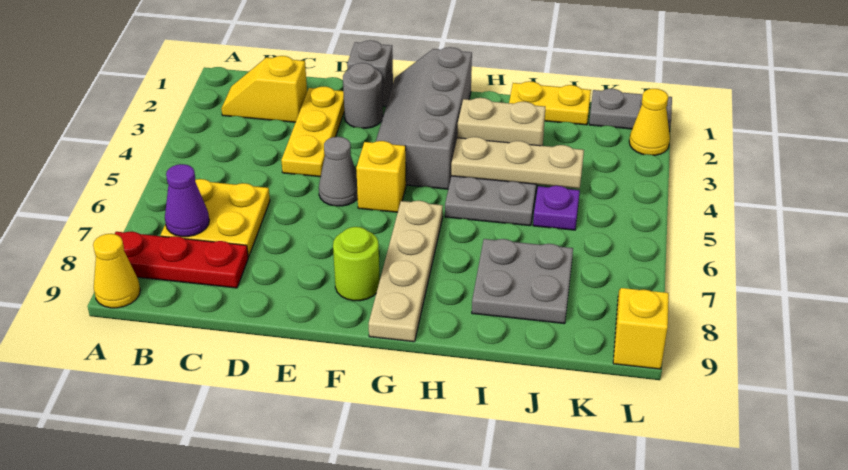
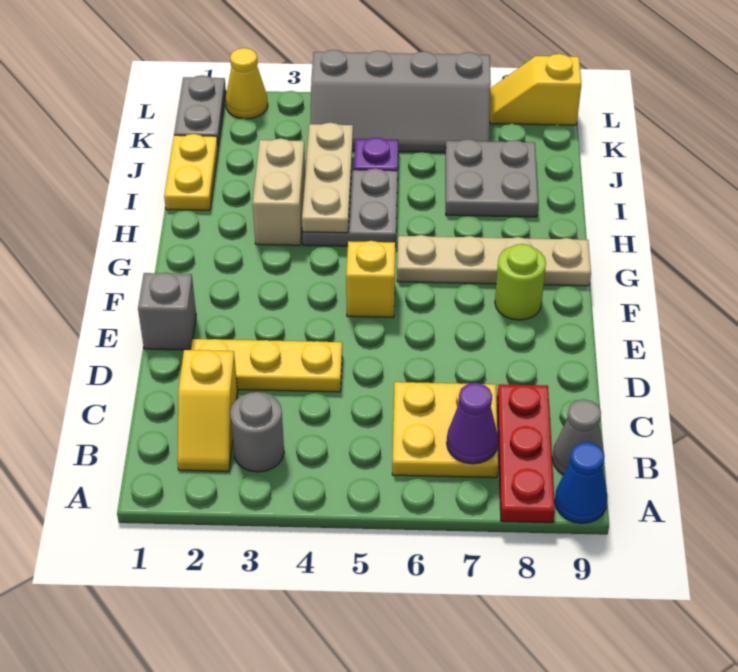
yellow cone A9 level 1 -> blue cone A9 level 1
grey round brick E2 level 1 -> grey round brick B3 level 1
grey cone E5 level 1 -> grey cone B9 level 1
grey slope F1:G4 level 1 top G -> grey slope K4:L7 level 1 top L

